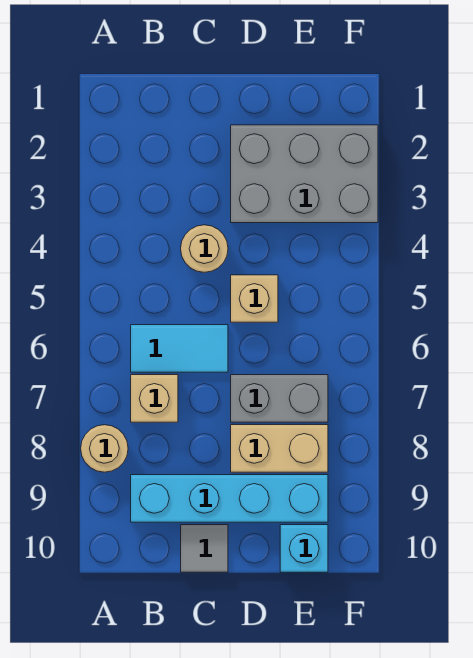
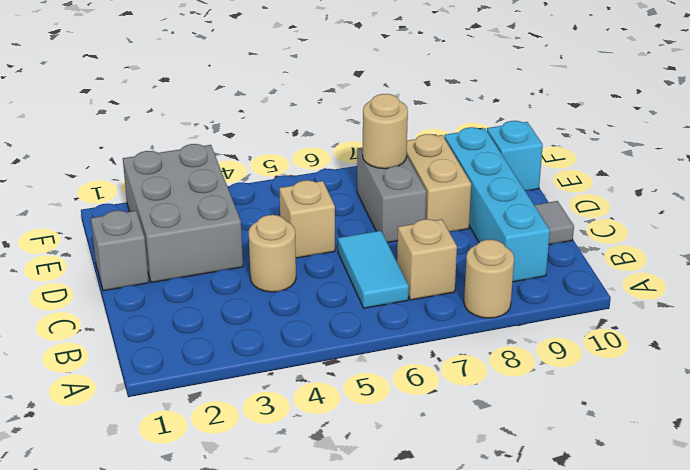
none -> grey brick D1 level 1
none -> tan round brick E7 level 2

